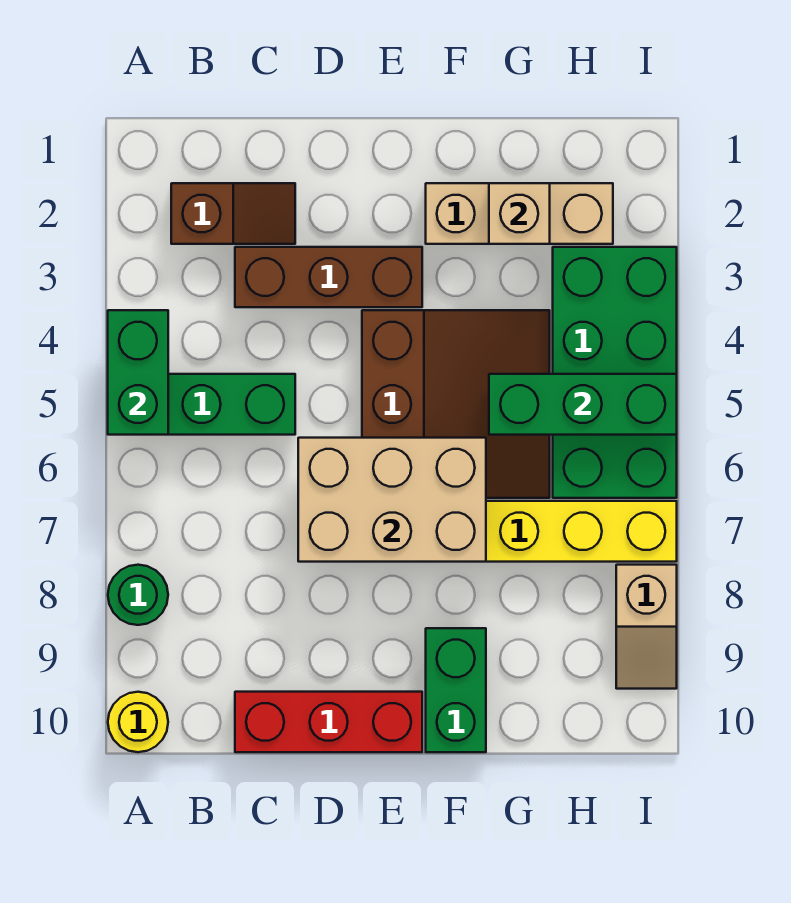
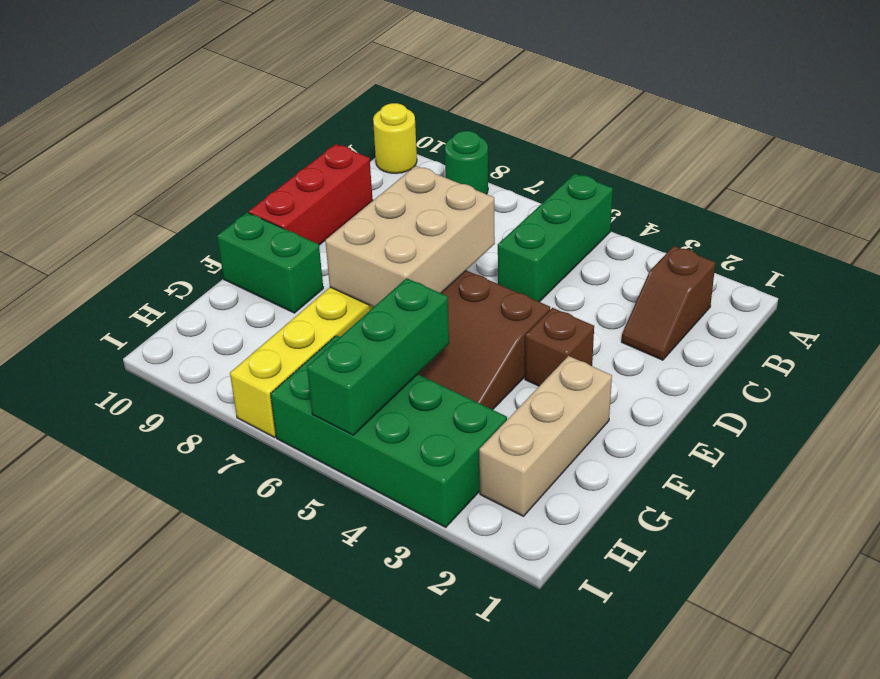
green brick A4:A5 level 2 -> none
brown brick C3:E3 level 1 -> brown brick E3 level 1
tan brick G2 level 2 -> none
tan slope I8:I9 level 1 top 8 -> none

